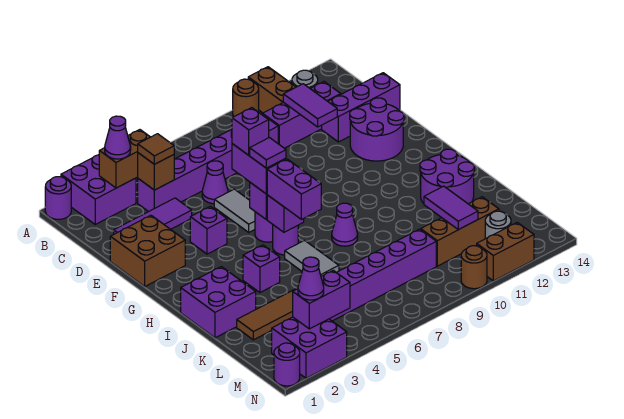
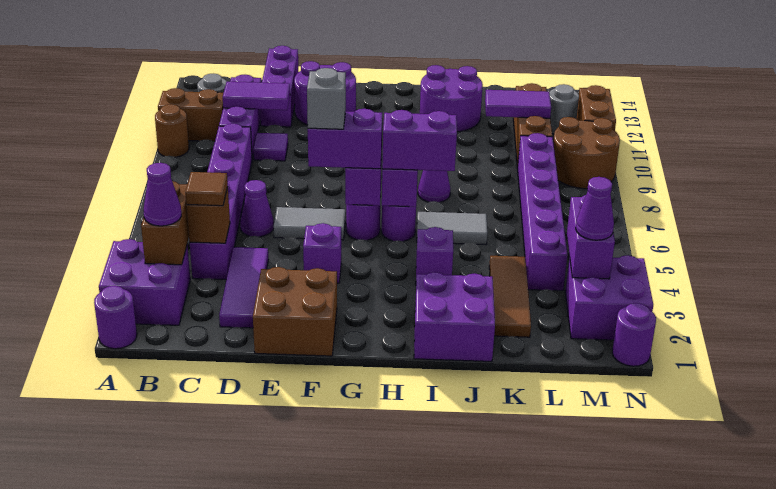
purple brick F6 level 4 -> grey brick F6 level 4
purple tile G6 level 4 -> purple tile D10 level 1
brown round brick N10 level 1 -> brown round brick M9:N10 level 1

